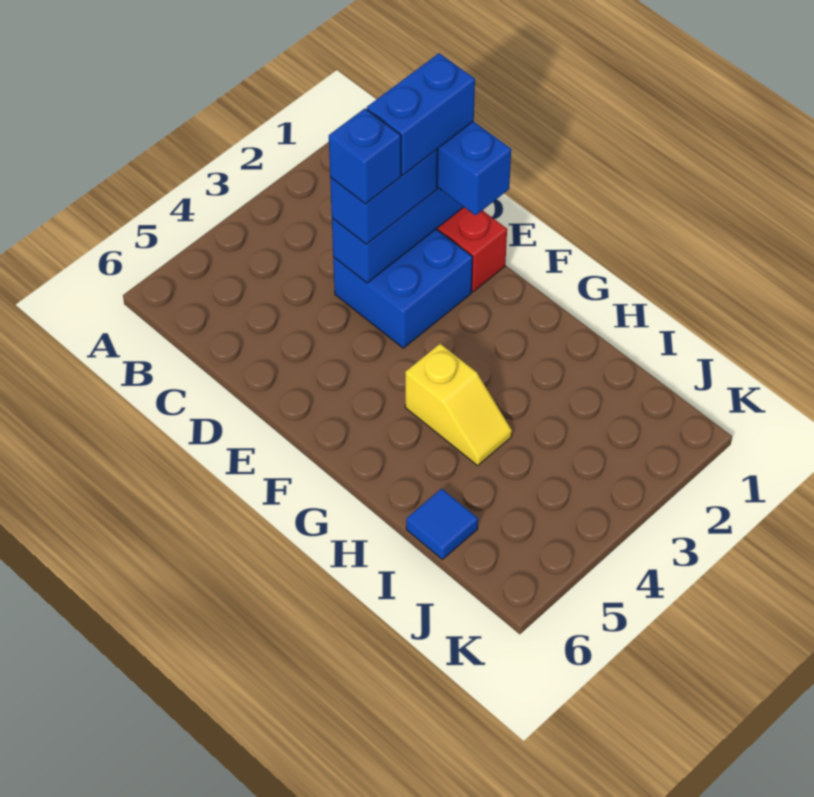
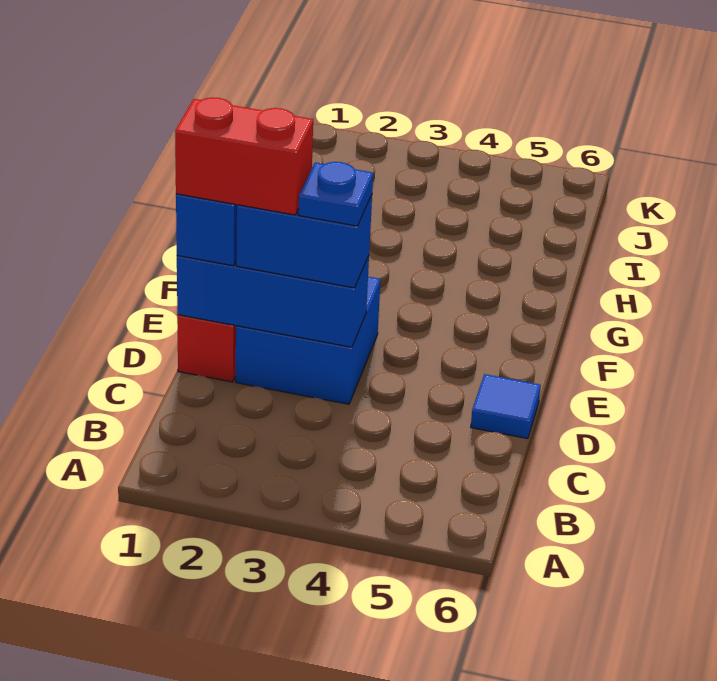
blue brick D1:D2 level 4 -> red brick D1:D2 level 4
blue brick D3 level 4 -> blue plate D3 level 4
yellow slope G4:H4 level 1 top G -> none
blue tile I6 level 1 -> blue tile D6 level 1

